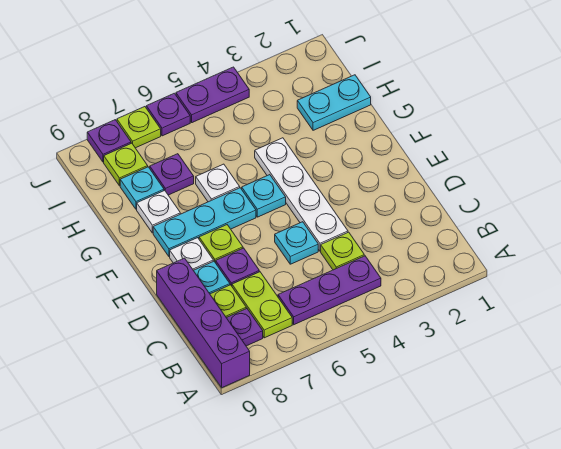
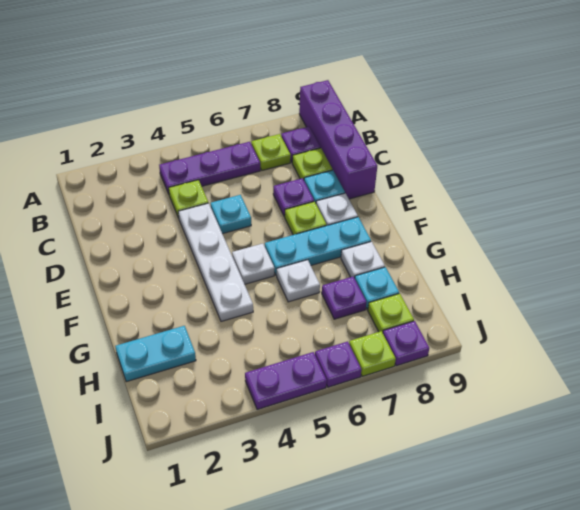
lime plate B7:C7 level 1 -> lime plate B7 level 1
cyan plate F5 level 1 -> white plate F5 level 1

